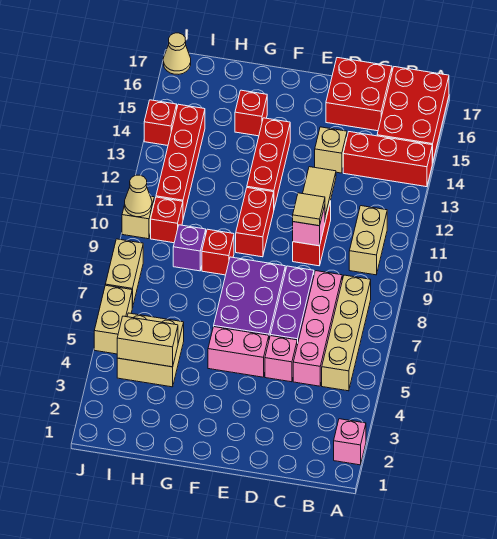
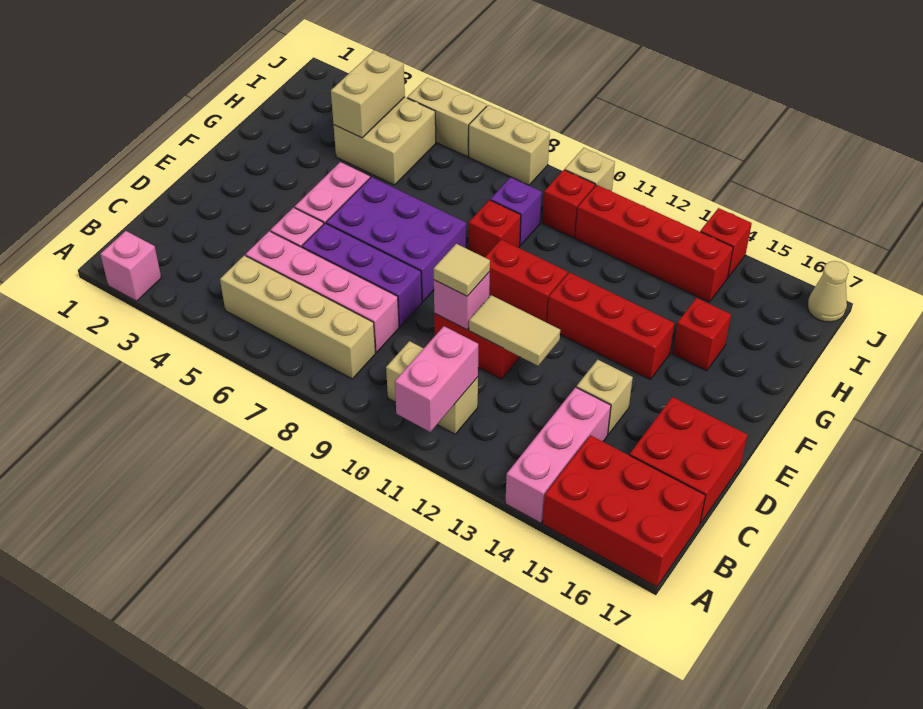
none -> pink brick A11:B11 level 2
red brick A14:C14 level 1 -> pink brick A14:C14 level 1
tan cone J10 level 2 -> none

